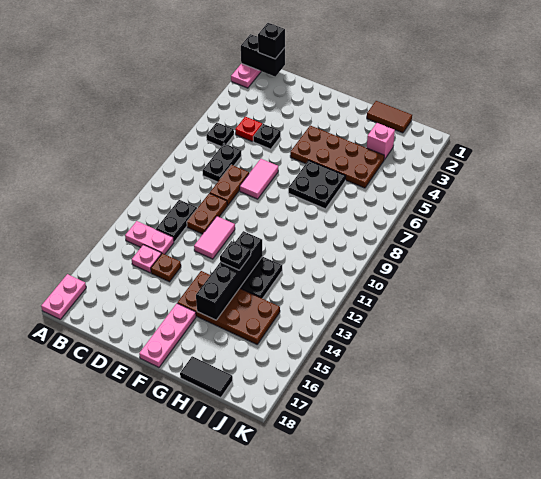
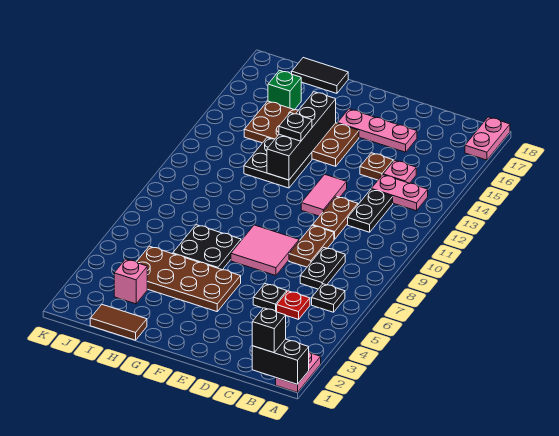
pink tile E7:E8 level 1 -> pink tile E7:F8 level 1
pink plate F16:F18 level 1 -> pink plate D16:F16 level 1
none -> green brick I16 level 1

